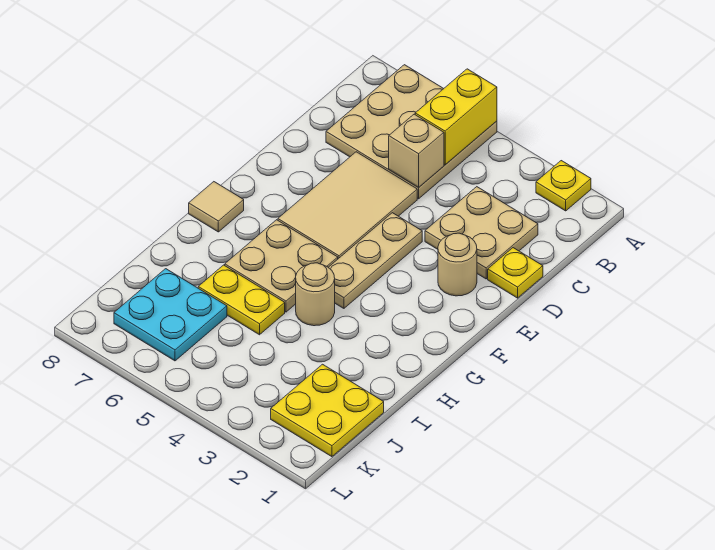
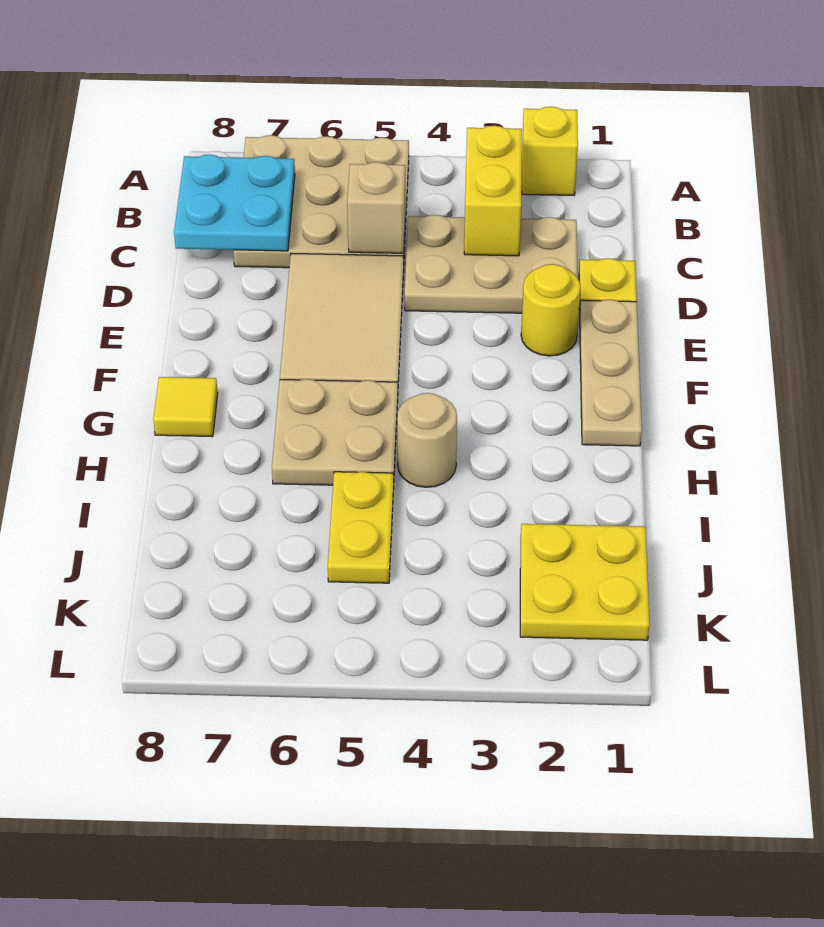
yellow plate A2 level 1 -> yellow brick A2 level 1
yellow brick A5:B5 level 2 -> yellow brick B3:C3 level 2
tan plate C2:D3 level 1 -> tan plate C2:D4 level 1
tan round brick E2 level 1 -> yellow round brick E2 level 1
tan plate E4:G4 level 1 -> tan plate E1:G1 level 1
tan tile G8 level 1 -> yellow tile G8 level 1
yellow plate I5:I6 level 1 -> yellow plate I5:J5 level 1
cyan plate J6:K7 level 1 -> cyan plate B7:C8 level 2

